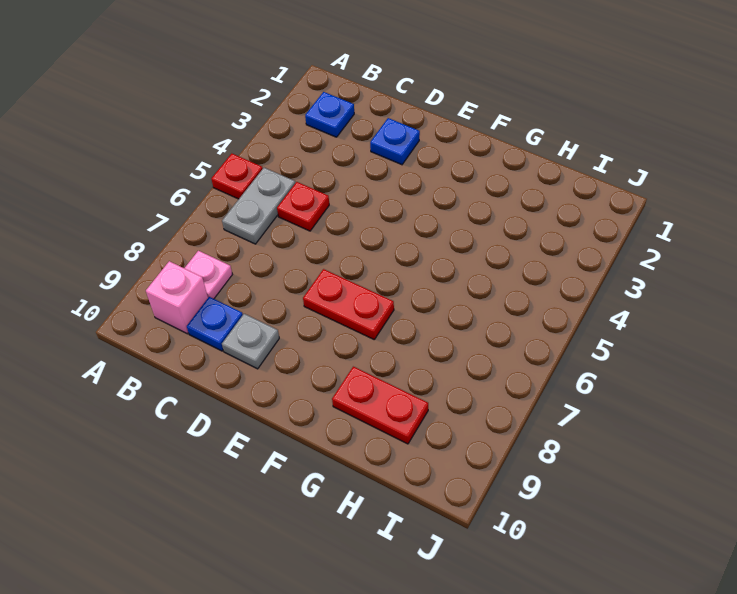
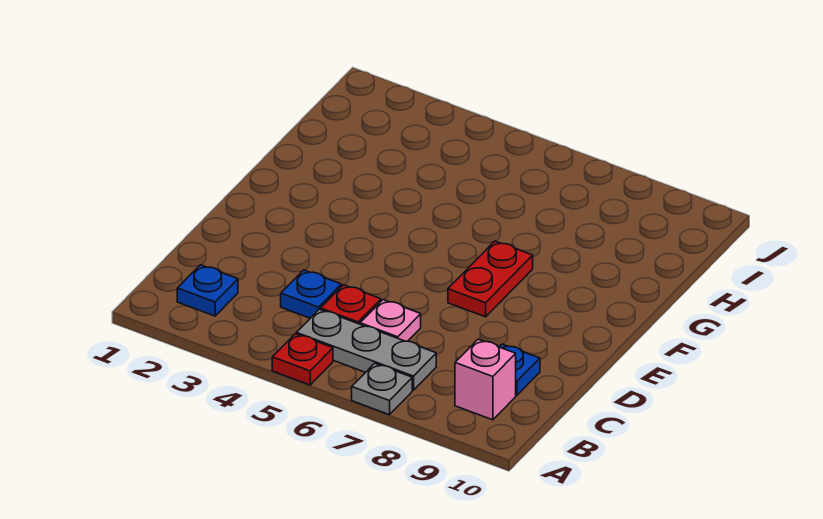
grey plate B5:B6 level 1 -> grey plate B5:B7 level 1
pink plate B8 level 1 -> pink plate C6 level 1
blue plate D2 level 1 -> blue plate C4 level 1
grey plate D9 level 1 -> grey plate A7 level 1
red plate G9:H9 level 1 -> none

